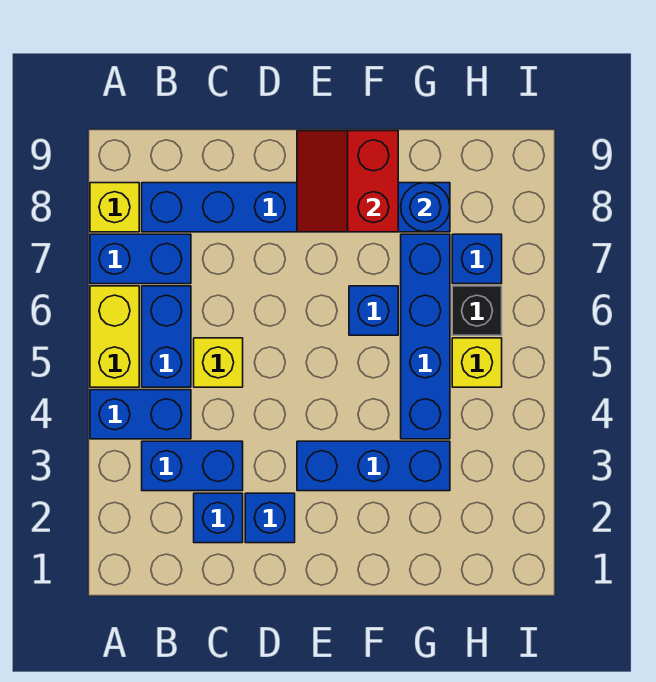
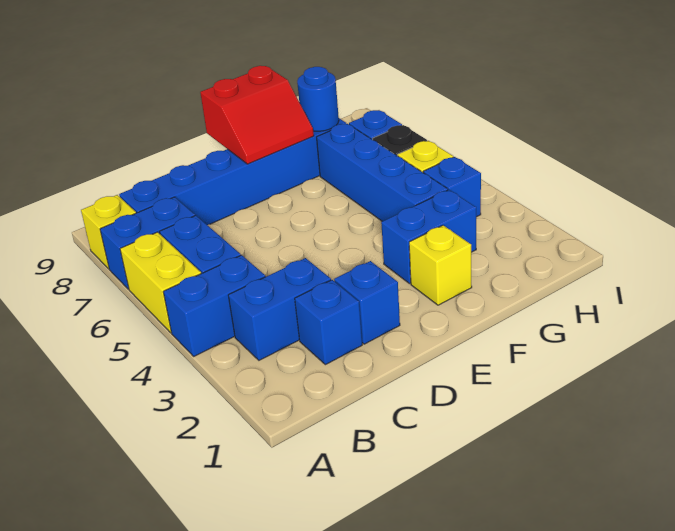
yellow brick C5 level 1 -> yellow brick F2 level 1
blue brick E3:G3 level 1 -> blue brick F3:G3 level 1
red slope E8:F9 level 2 top F -> red slope E8:F9 level 2 top 9
blue brick F6 level 1 -> blue brick H4 level 1

